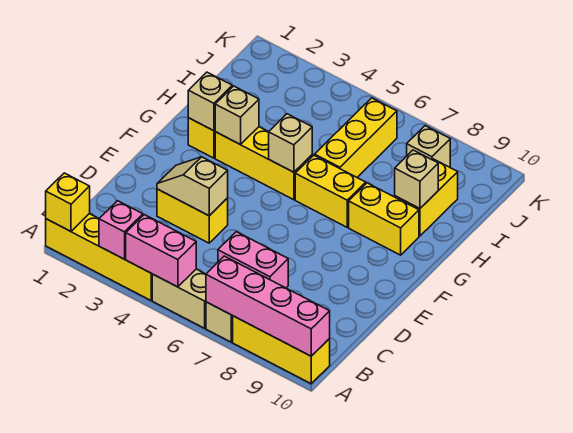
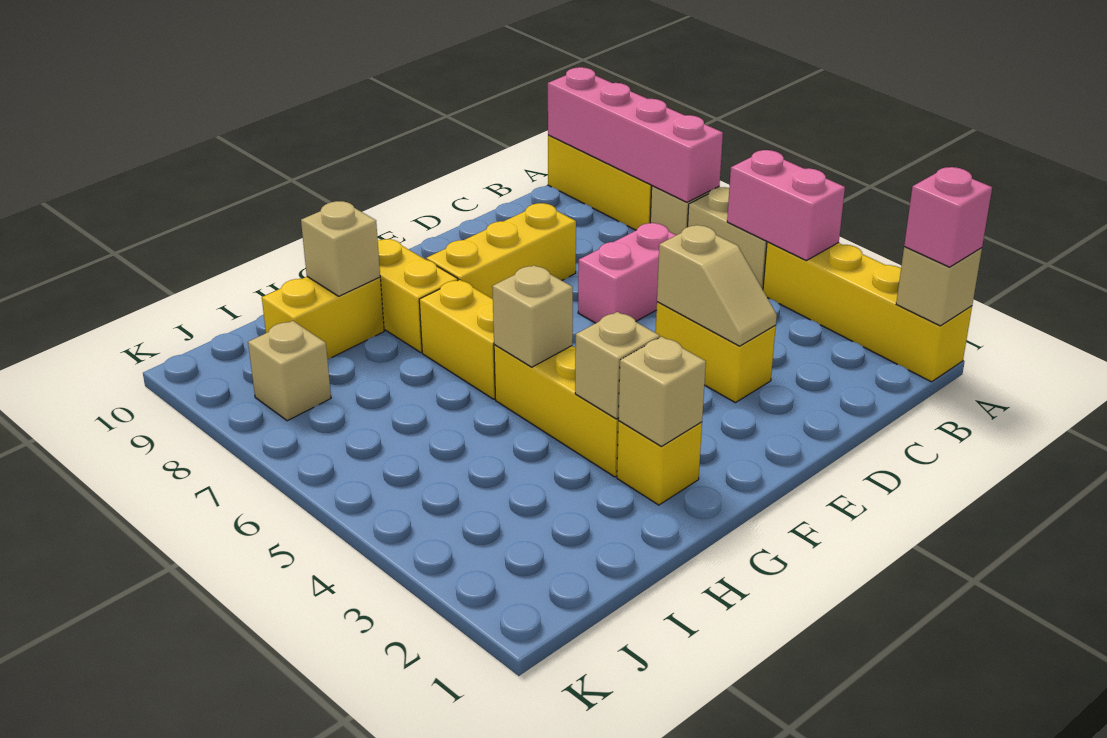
yellow brick A1 level 2 -> tan brick A1 level 2
pink brick A3 level 2 -> pink brick A1 level 3
pink brick C6:C7 level 1 -> pink brick C6:D6 level 1
yellow brick H6:J6 level 1 -> yellow brick D8:F8 level 1

